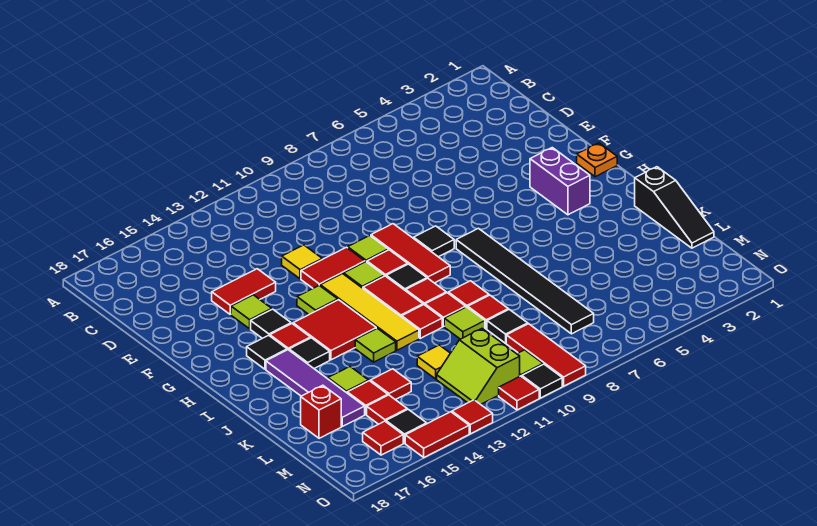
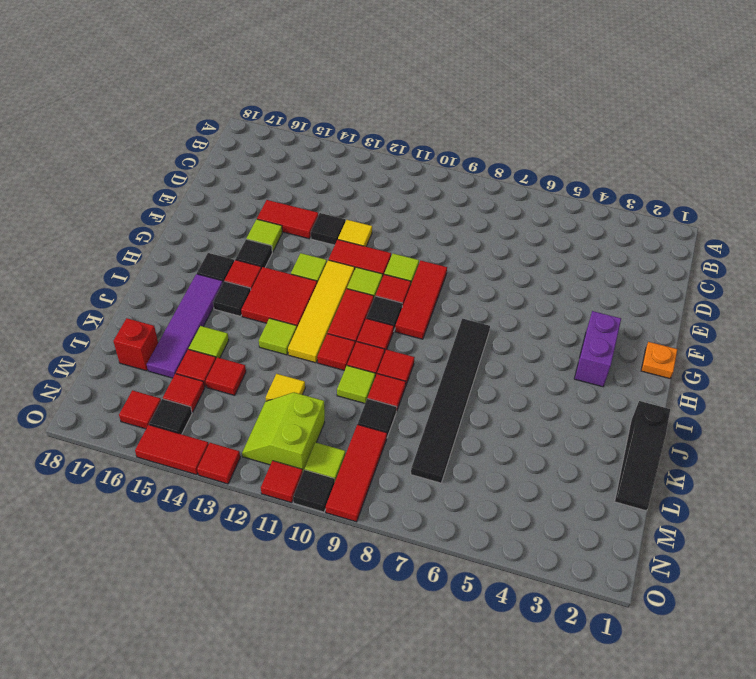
black tile G8 level 1 -> black tile E13 level 1

